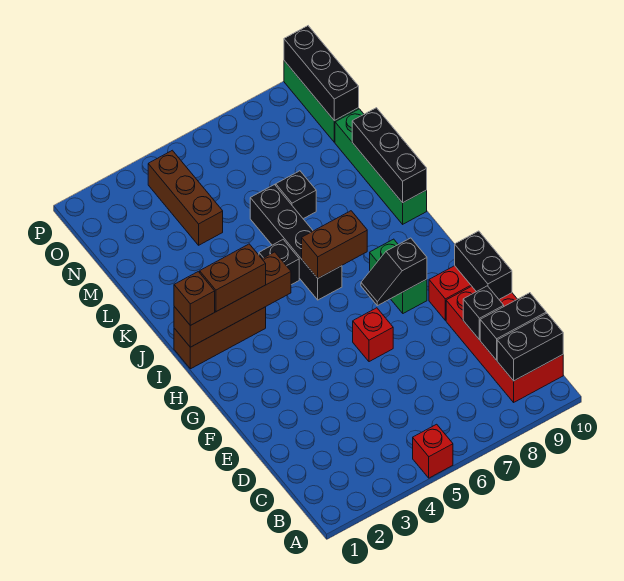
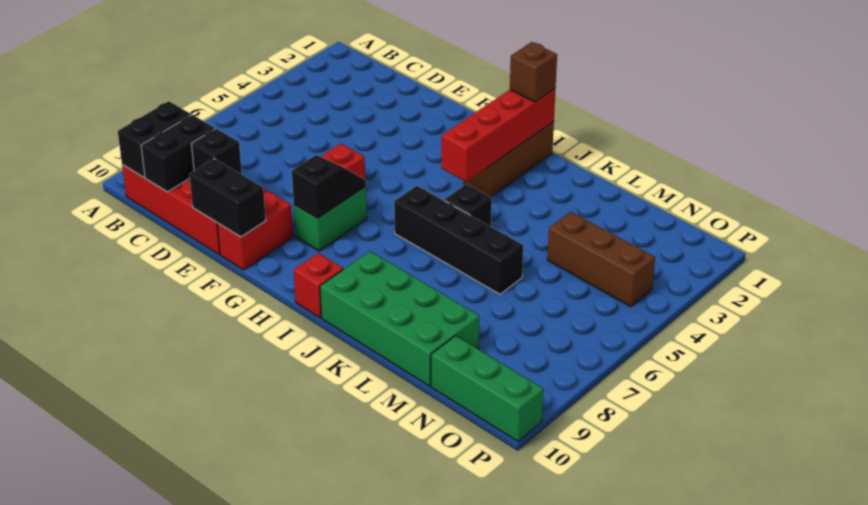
red brick A5 level 1 -> red brick I10 level 1
green brick G8:H8 level 1 -> green brick G7:G8 level 1
brown brick I1:I4 level 2 -> red brick I1:I4 level 2
brown brick I2:I3 level 3 -> none
brown brick I6:I7 level 2 -> none
green brick J10:M10 level 1 -> green brick J9:M10 level 1
black brick J10:L10 level 2 -> none
black brick L7 level 1 -> none
black brick N10:P10 level 2 -> none

